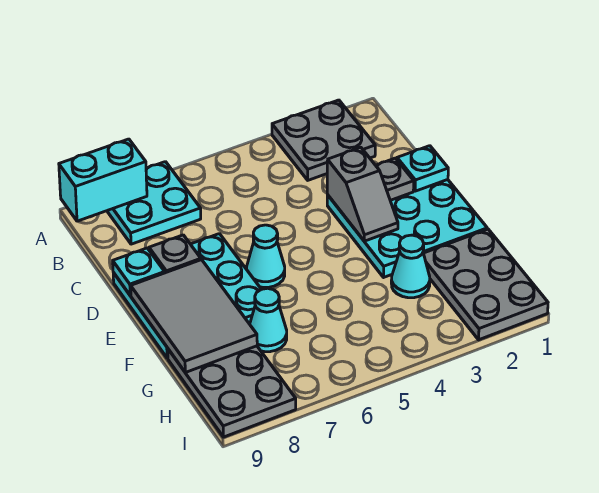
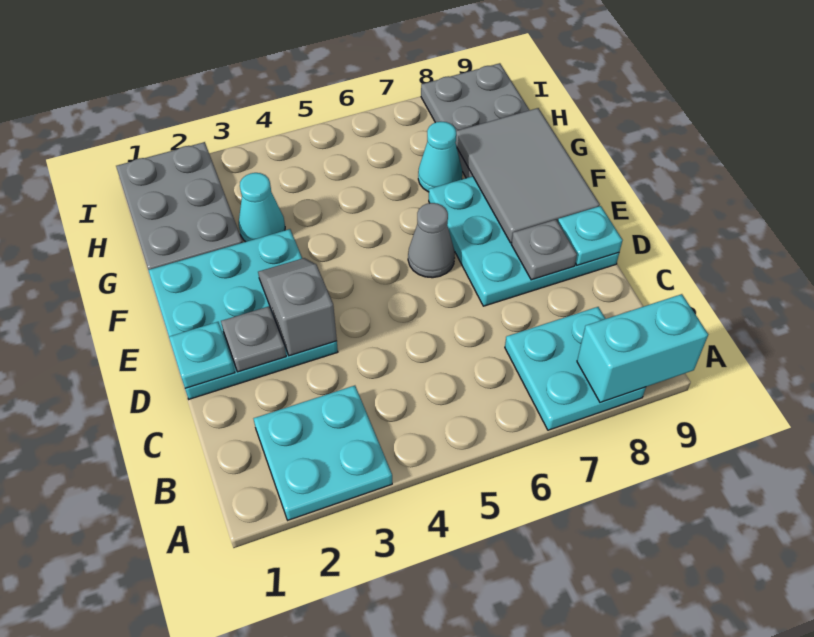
grey plate A2:B3 level 1 -> cyan plate A2:B3 level 1
cyan cone E6 level 1 -> grey cone E6 level 1

